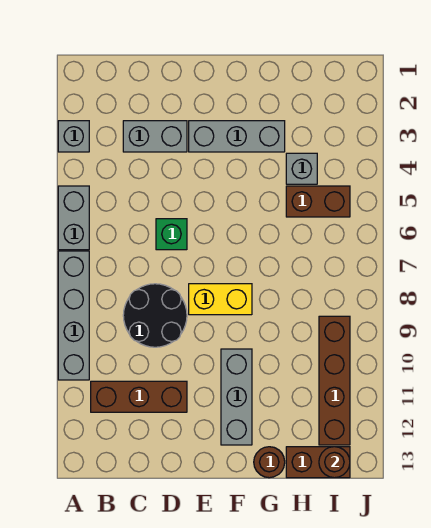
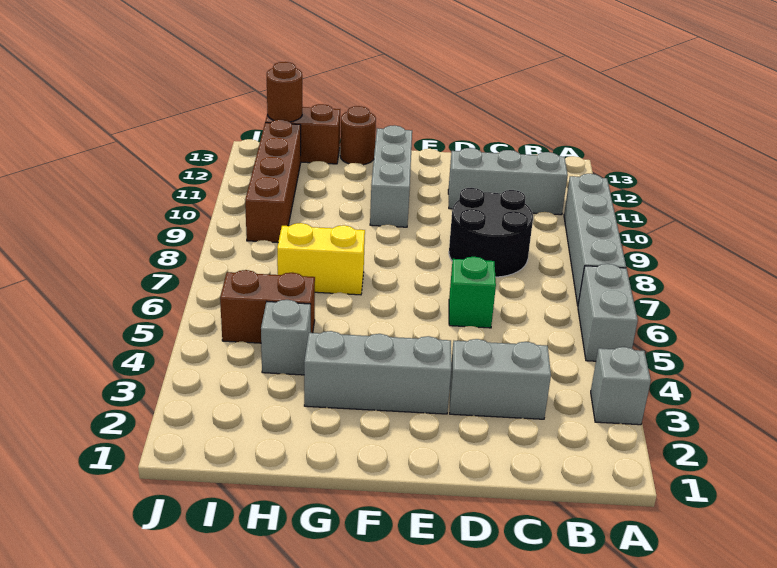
brown brick B11:D11 level 1 -> grey brick B11:D11 level 1
yellow brick E8:F8 level 1 -> yellow brick G7:H7 level 1

